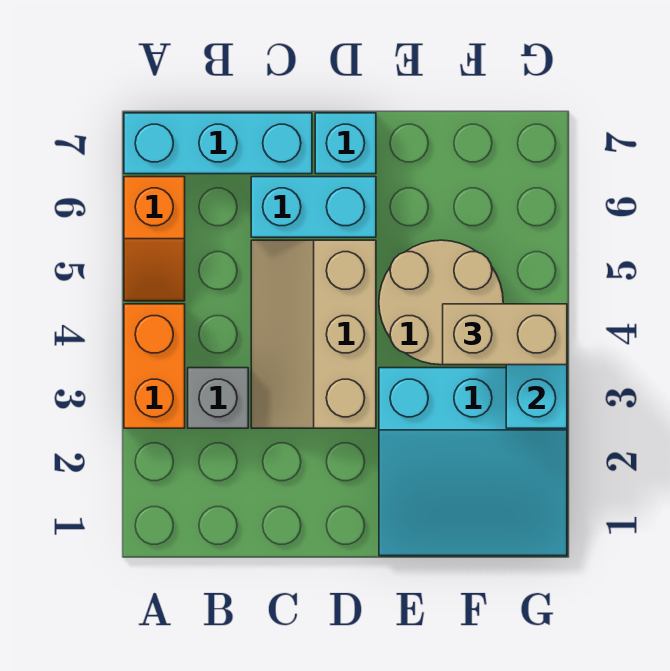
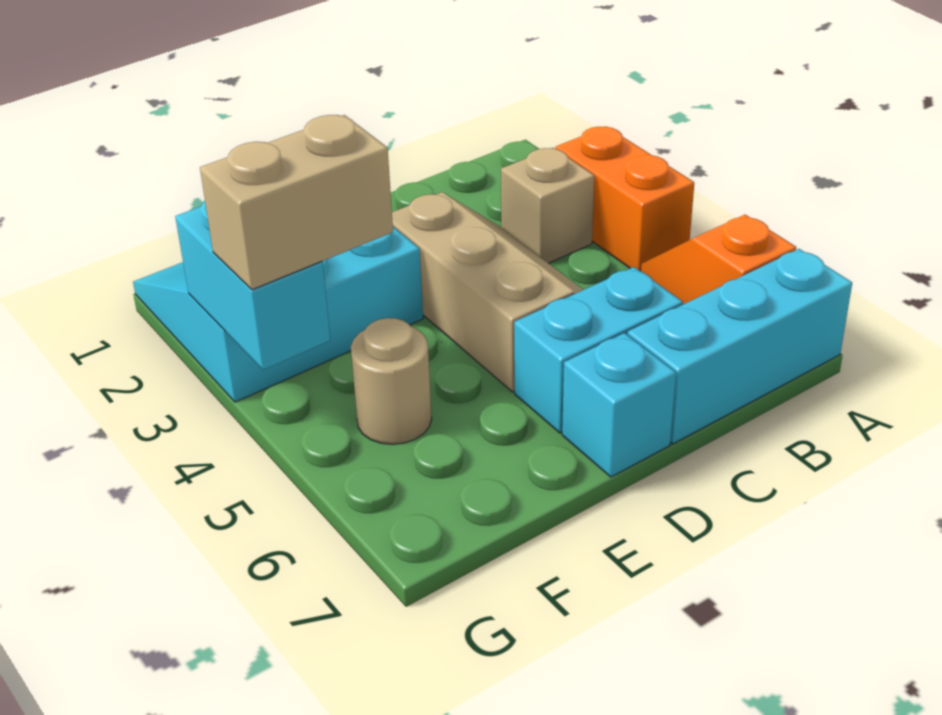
grey brick B3 level 1 -> tan brick B3 level 1
tan round brick E4:F5 level 1 -> tan round brick F5 level 1

